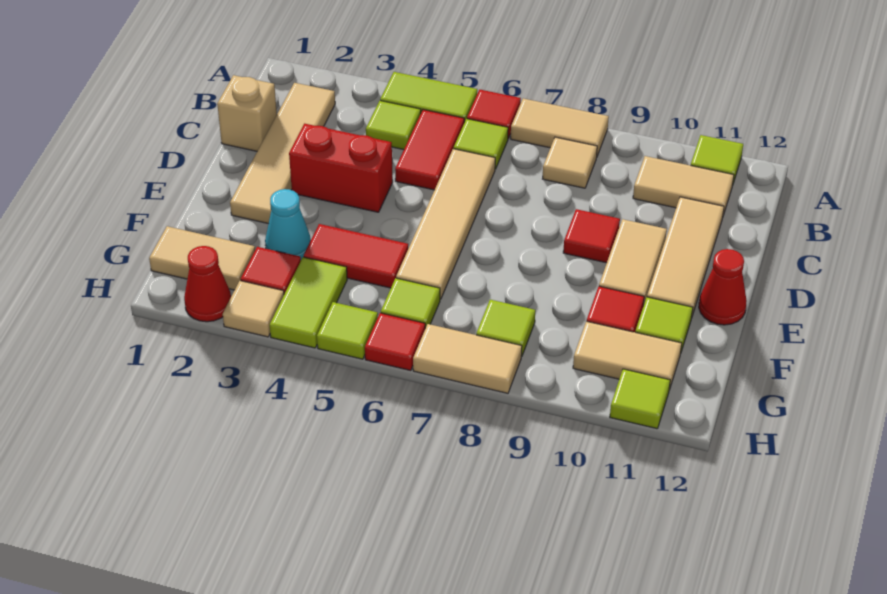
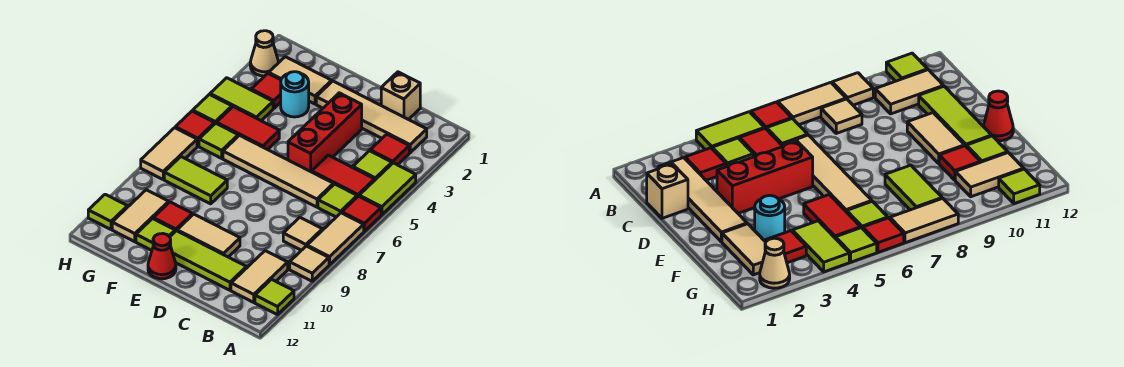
tan tile C11:E11 level 1 -> lime tile C11:E11 level 1
red brick D3:D4 level 1 -> red brick D3:D5 level 1
red tile D9 level 1 -> red tile B3 level 1
cyan cone F3 level 1 -> cyan round brick F3 level 1
red tile F4:F5 level 1 -> red tile F5:G5 level 1
tan tile G1:G2 level 1 -> tan tile F2:G2 level 1
lime tile G8 level 1 -> lime tile F8:G8 level 1
red cone H2 level 1 -> tan cone H2 level 1
tan tile H3 level 1 -> tan tile A9 level 1

